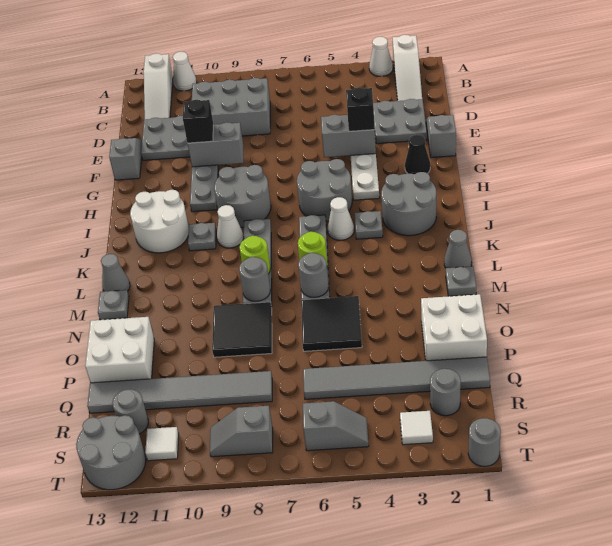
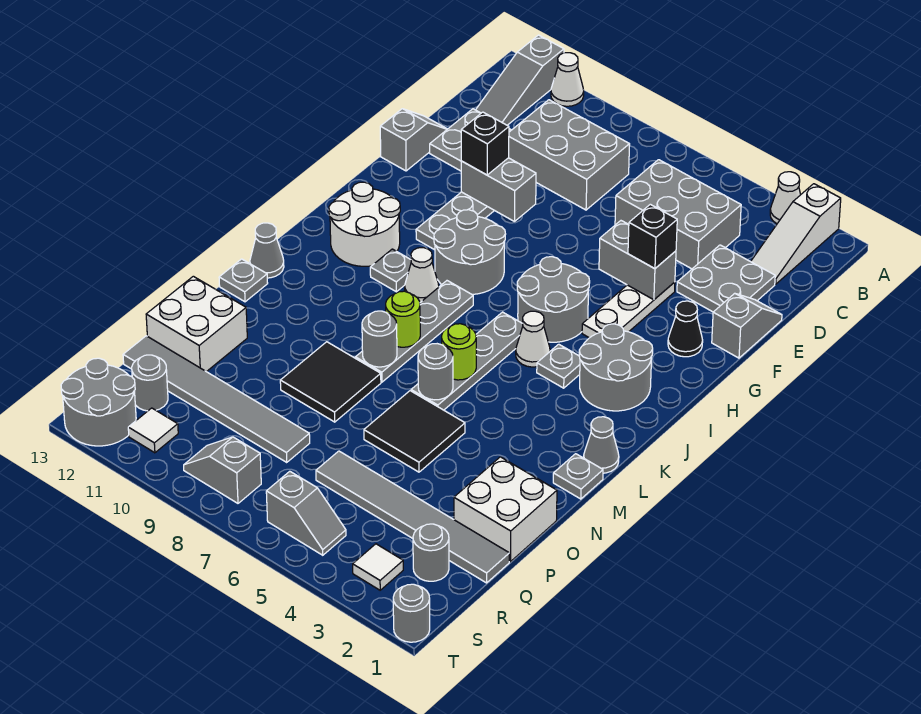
white slope A12:C12 level 1 top A -> grey slope A12:C12 level 1 top A
none -> grey brick C4:D6 level 1

